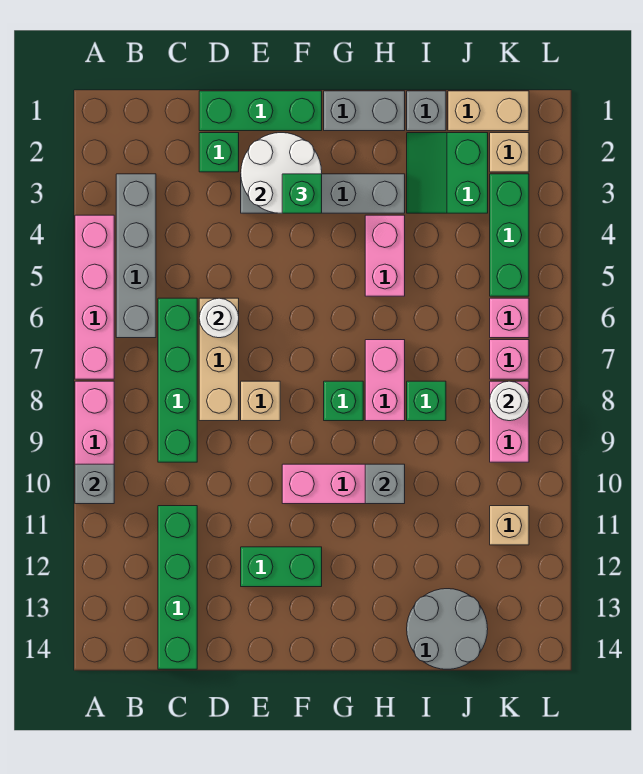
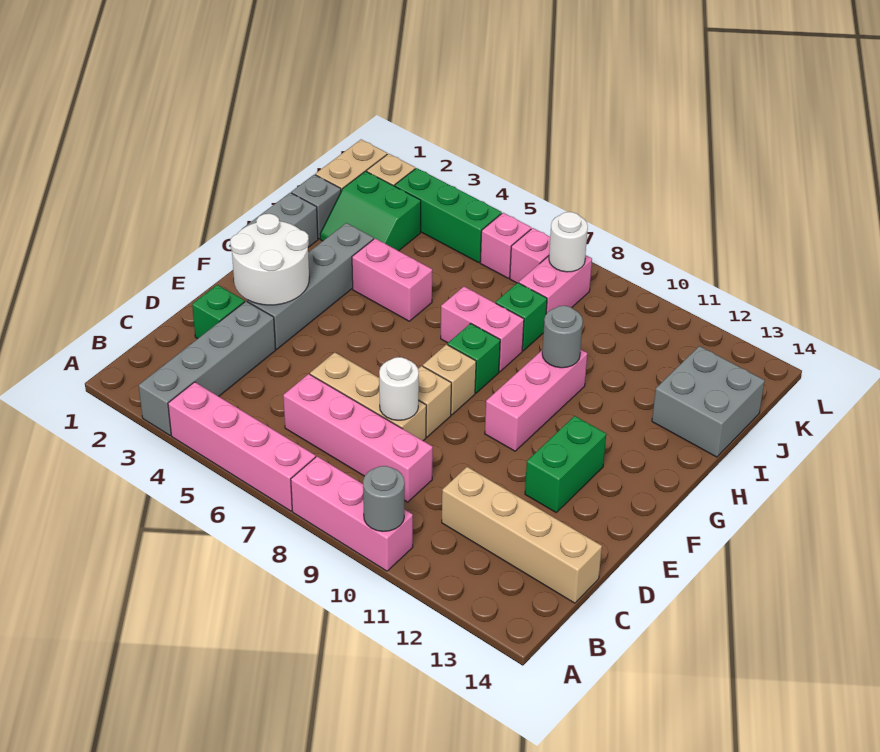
grey brick A10 level 2 -> grey round brick A10 level 2
grey brick B3:B6 level 1 -> grey brick A3:D3 level 1
green brick C6:C9 level 1 -> pink brick C6:C9 level 1
green brick C11:C14 level 1 -> tan brick C11:C14 level 1
green brick D1:F1 level 1 -> none
white round brick D6 level 2 -> white round brick D8 level 2
green brick F3 level 3 -> none
grey brick H10 level 2 -> grey round brick H10 level 2
grey round brick I13:J14 level 1 -> grey brick I13:J14 level 1
pink brick K8:K9 level 1 -> pink brick J8:K8 level 1
tan brick K11 level 1 -> tan brick F8 level 1

